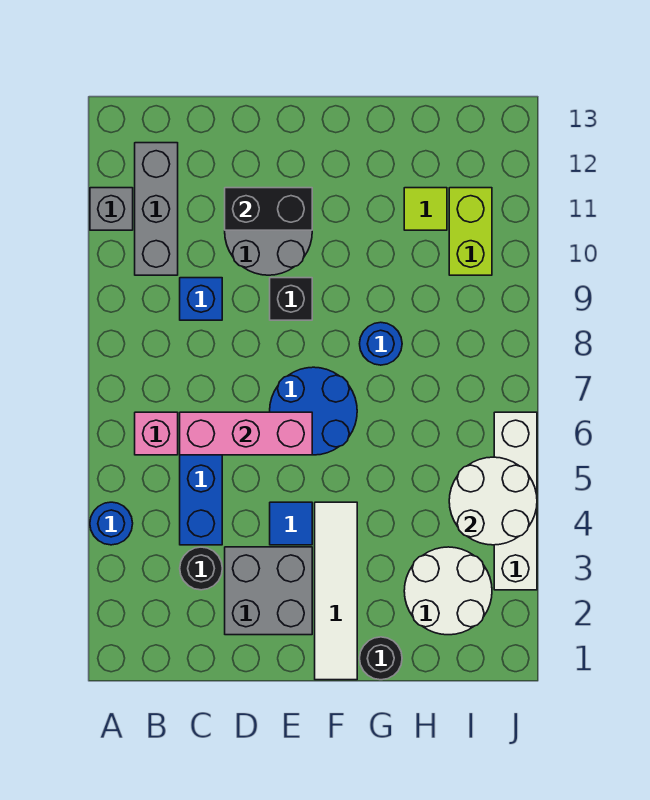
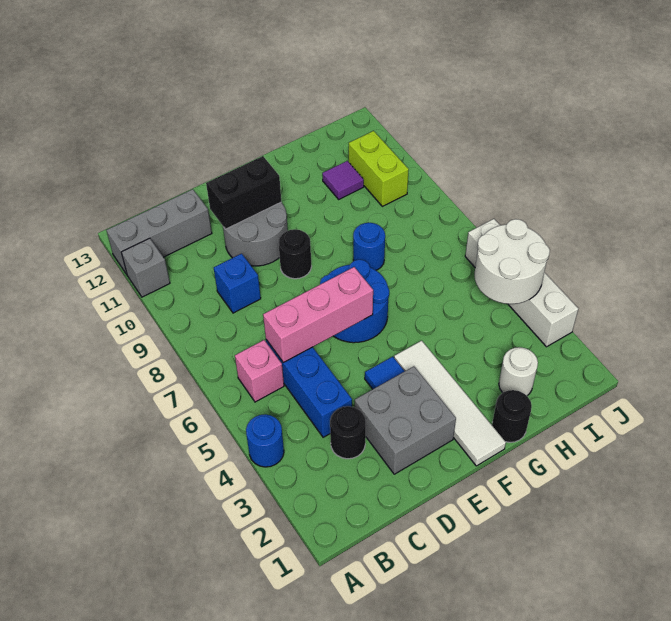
grey brick B10:B12 level 1 -> grey brick A12:C12 level 1
black brick E9 level 1 -> black round brick E9 level 1
white round brick H2:I3 level 1 -> white round brick H2 level 1
lime tile H11 level 1 -> purple tile H11 level 1

